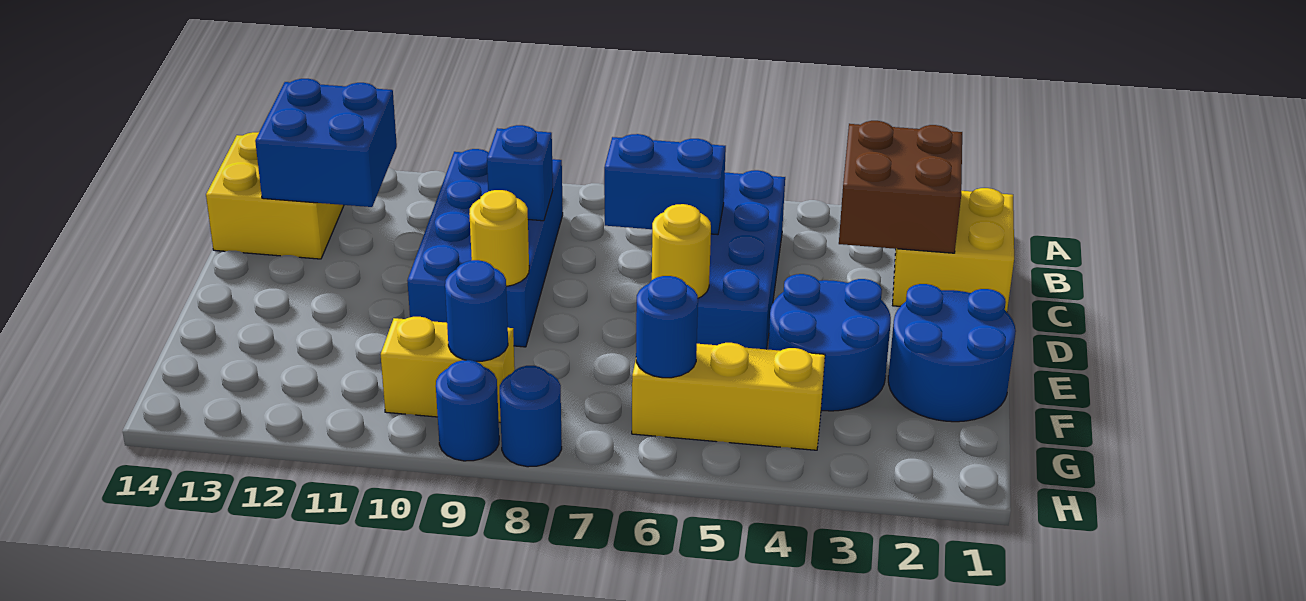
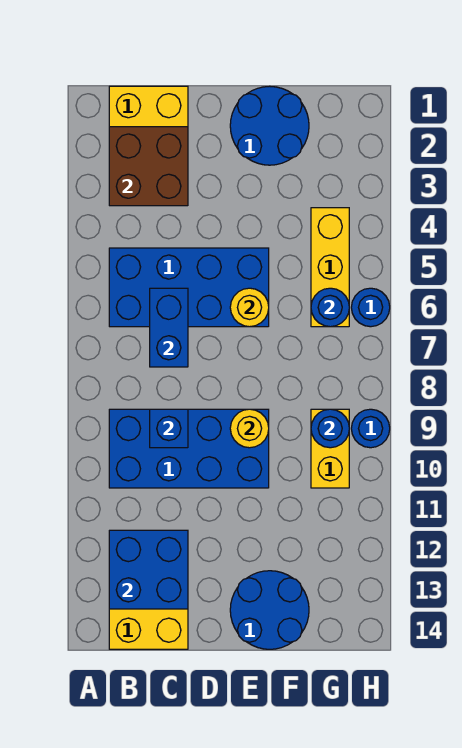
blue round brick E3:F4 level 1 -> blue round brick E13:F14 level 1
blue round brick H8 level 1 -> blue round brick H6 level 1

